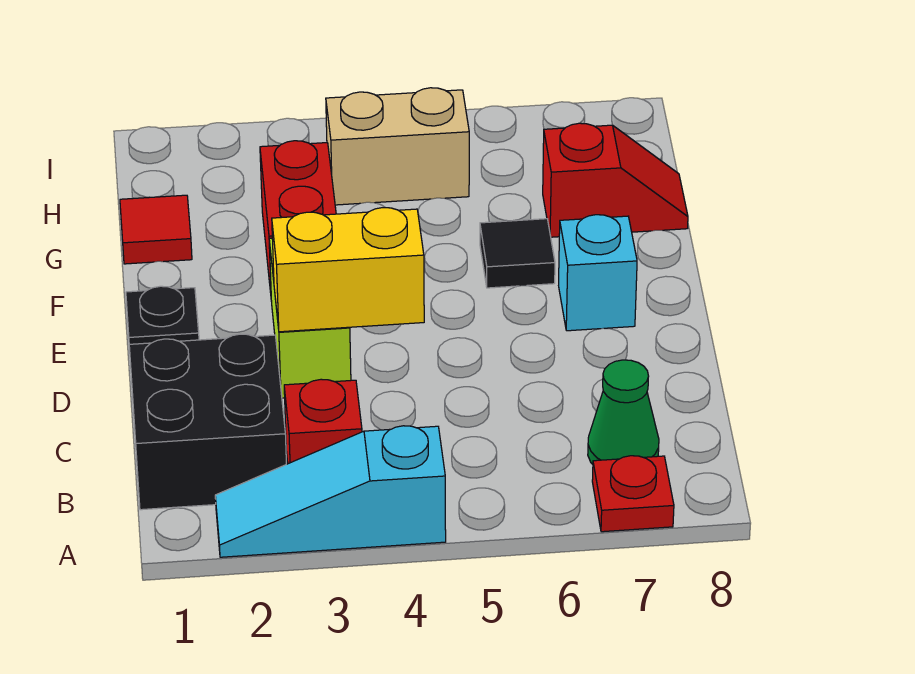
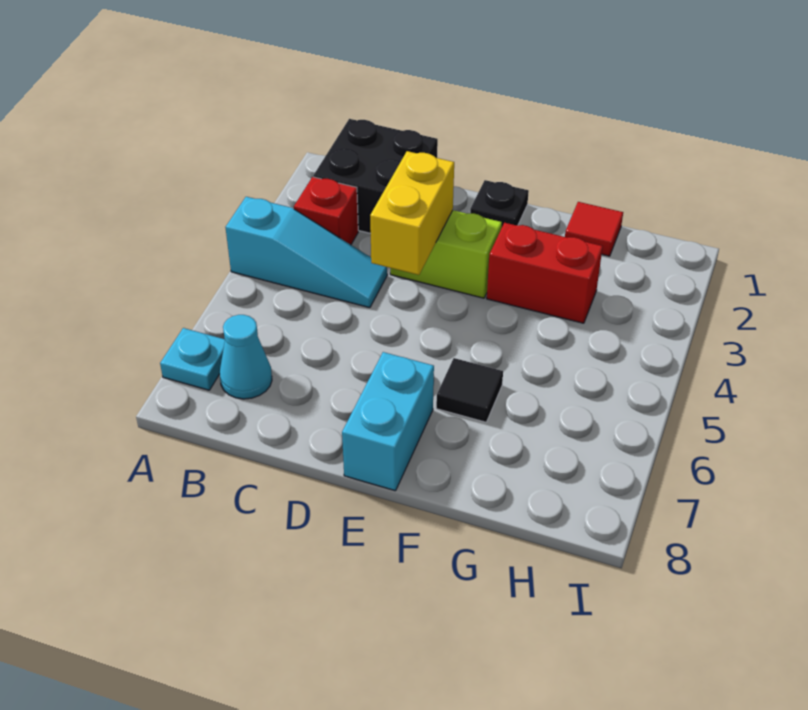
cyan slope A2:A4 level 1 top 4 -> cyan slope A4:C4 level 1 top A
red plate A7 level 1 -> cyan plate A7 level 1
green cone B7 level 1 -> cyan cone B7 level 1
cyan brick E7 level 1 -> cyan brick E7:E8 level 1
red slope G7:G8 level 1 top 7 -> none
tan brick H4:H5 level 1 -> none

